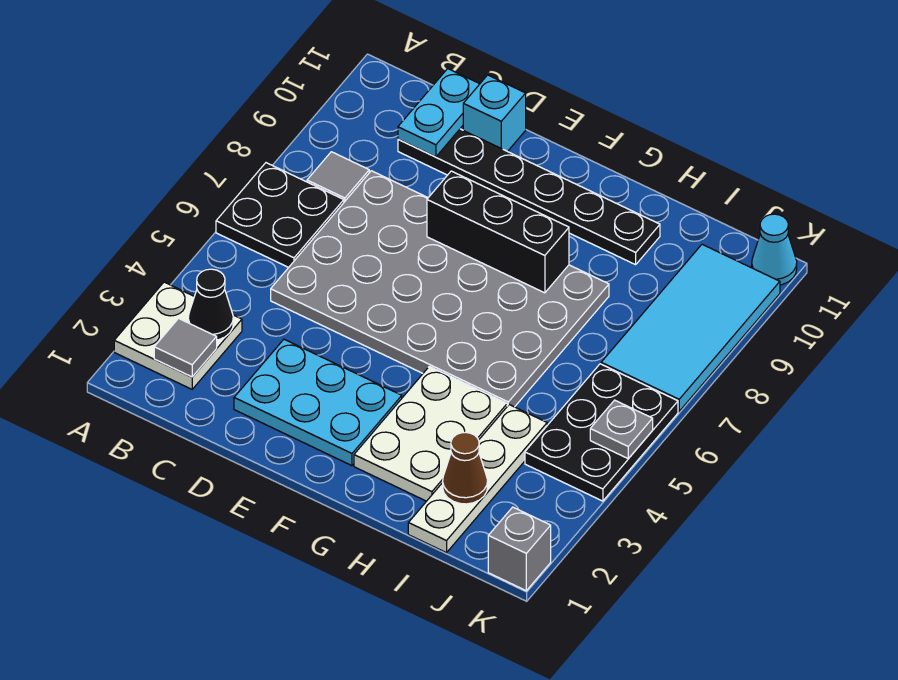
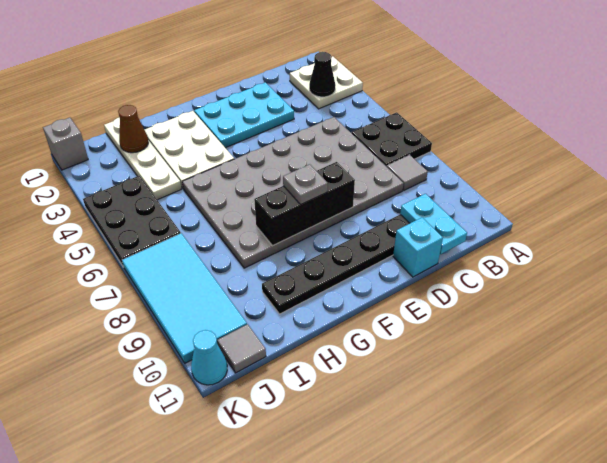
grey tile B2 level 2 -> grey tile J11 level 1
grey plate K5 level 2 -> grey plate F8 level 3

